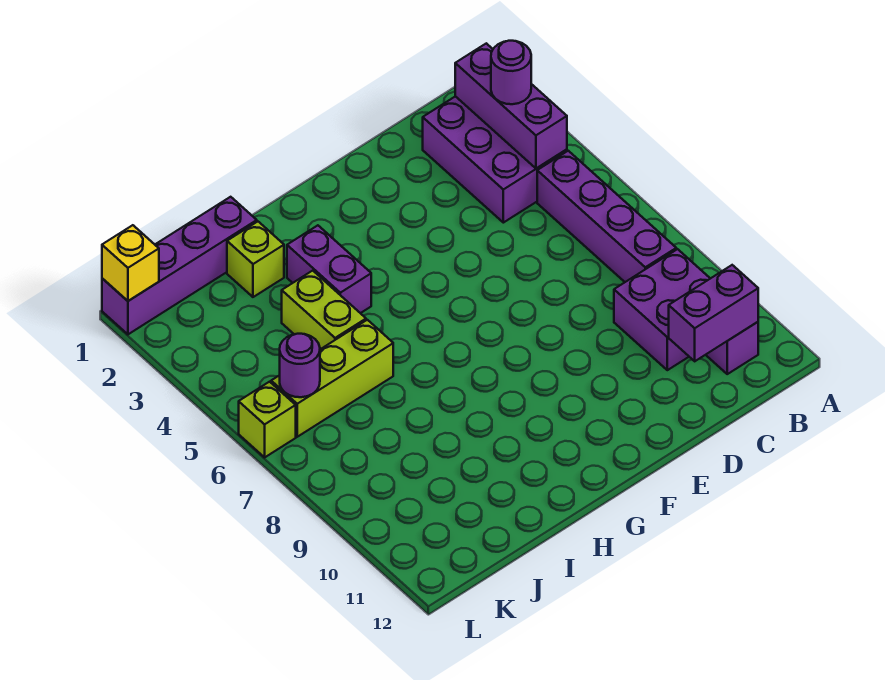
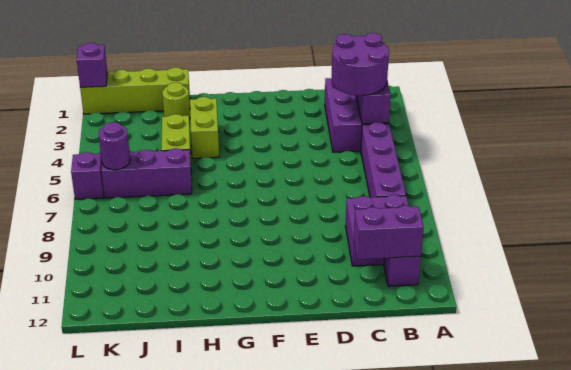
purple round brick B3 level 3 -> purple round brick B3:C4 level 3
purple brick H3:H4 level 1 -> lime brick H3:H4 level 1
purple brick I1:L1 level 1 -> lime brick I1:L1 level 1
lime brick I2 level 1 -> lime round brick I2 level 1
lime brick I6:K6 level 1 -> purple brick I6:K6 level 1
yellow brick L1 level 2 -> purple brick L1 level 2
lime brick L6 level 1 -> purple brick L6 level 1

